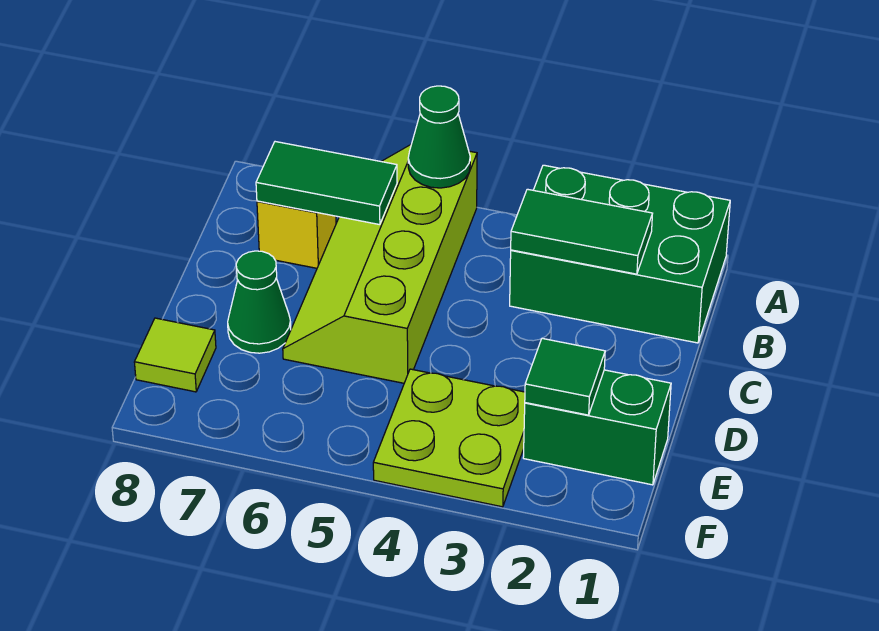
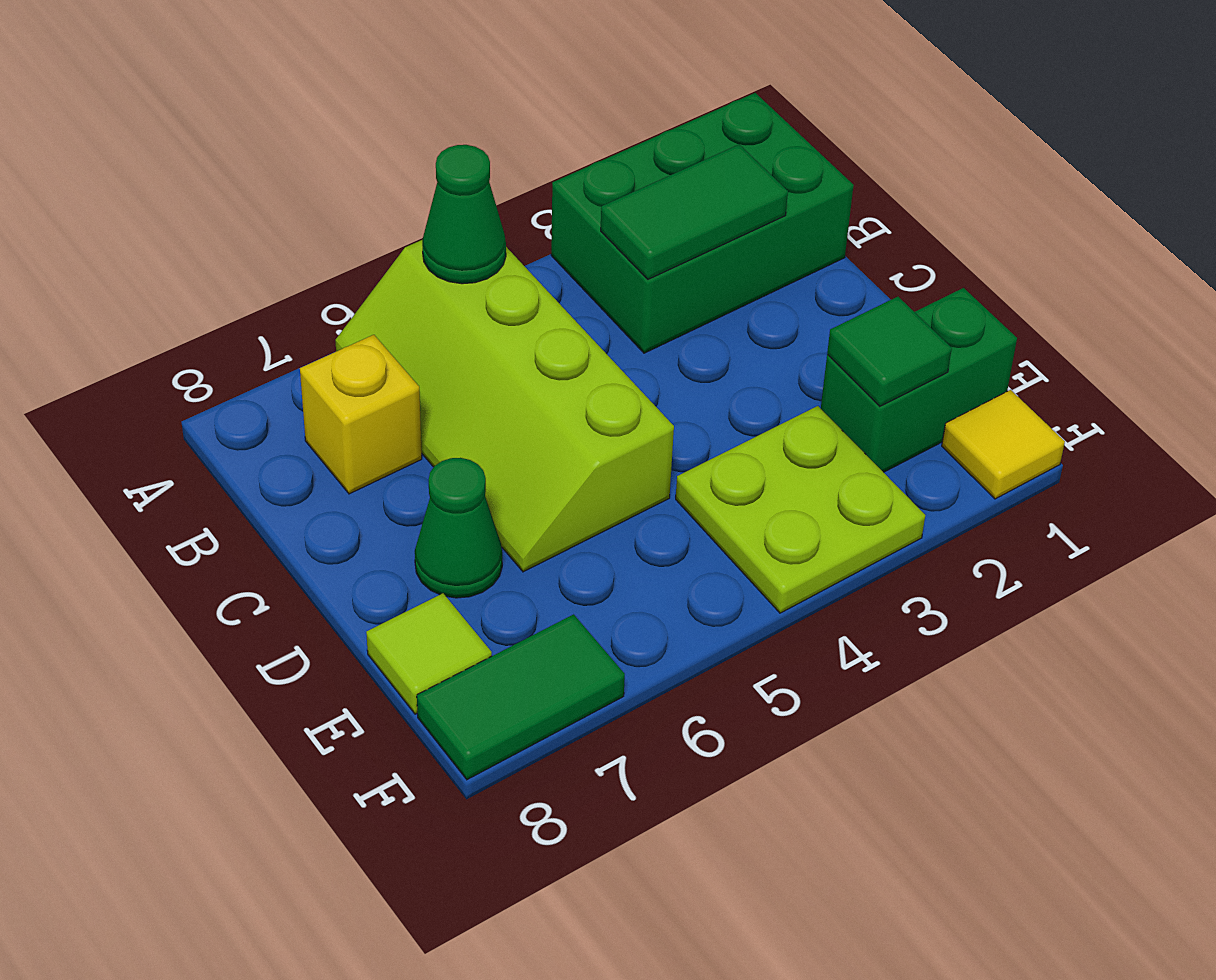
green tile B6:B7 level 2 -> green tile F7:F8 level 1
none -> yellow tile F1 level 1

